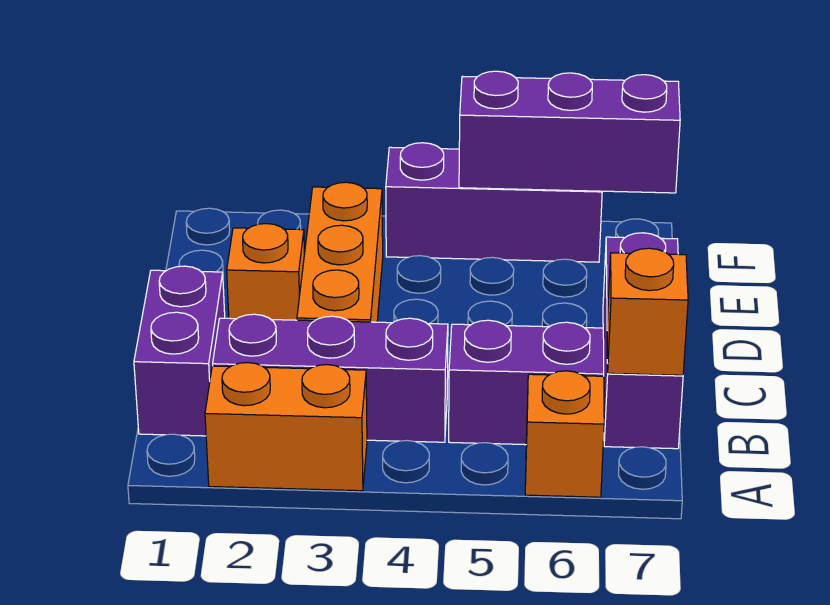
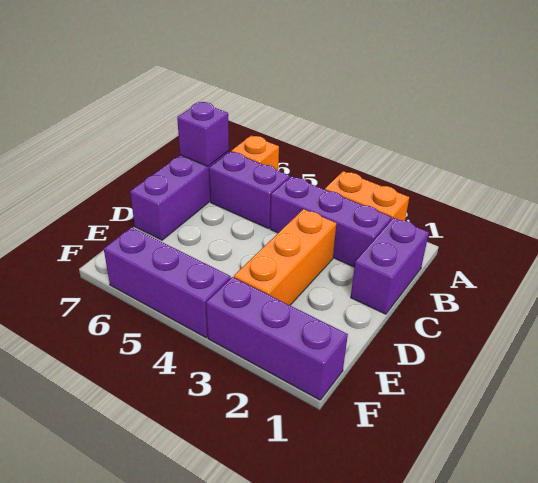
orange brick B7 level 2 -> purple brick B7 level 2
orange brick D2 level 1 -> none
purple brick F5:F7 level 2 -> purple brick F1:F3 level 1

